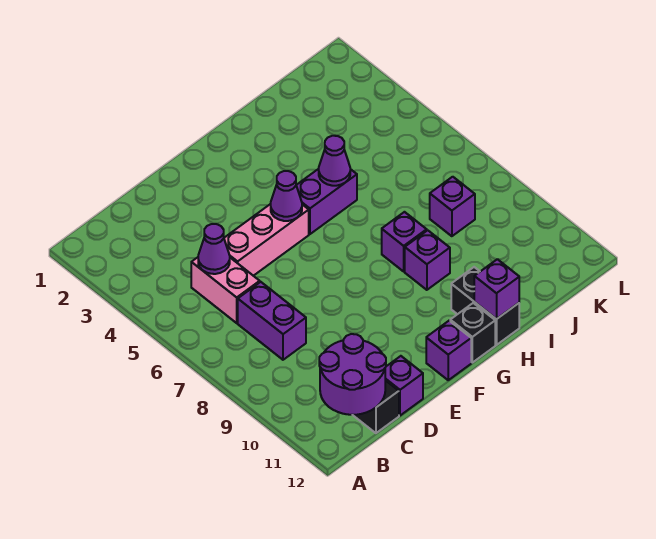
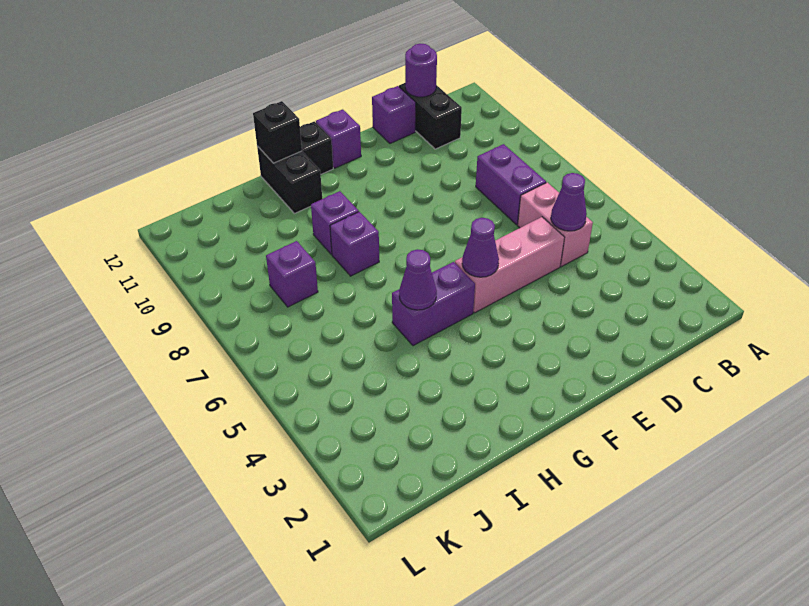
purple round brick B11:C12 level 2 -> purple round brick C12 level 2
purple brick H12 level 2 -> black brick H12 level 2

